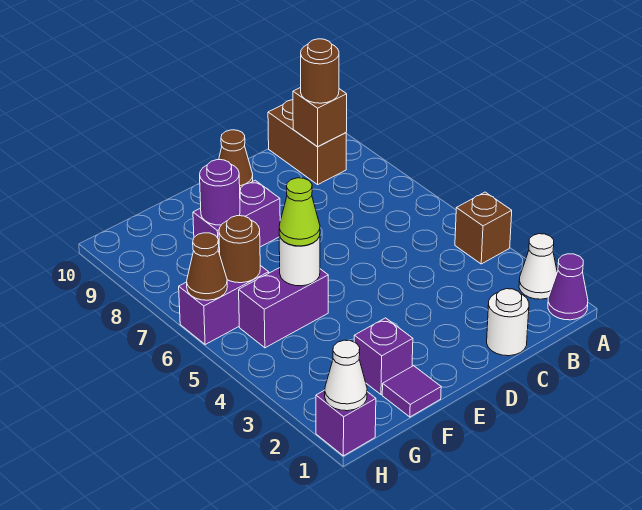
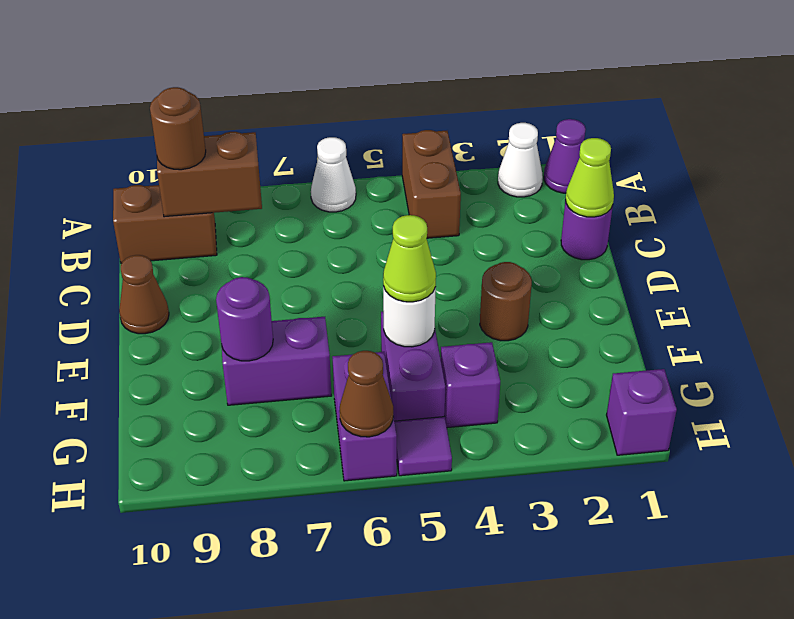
brown brick A4 level 1 -> brown brick A4:B4 level 1
brown brick B9 level 2 -> brown brick B8:B9 level 2
white round brick C1 level 1 -> purple round brick C1 level 1
none -> lime cone C1 level 2
purple brick E8:F8 level 1 -> purple brick F7:F8 level 1
purple tile F1 level 1 -> purple tile H5 level 1
purple brick F2 level 1 -> purple brick G4 level 1
brown round brick G6 level 2 -> brown round brick E3 level 1
white cone H1 level 2 -> white cone A6 level 1

